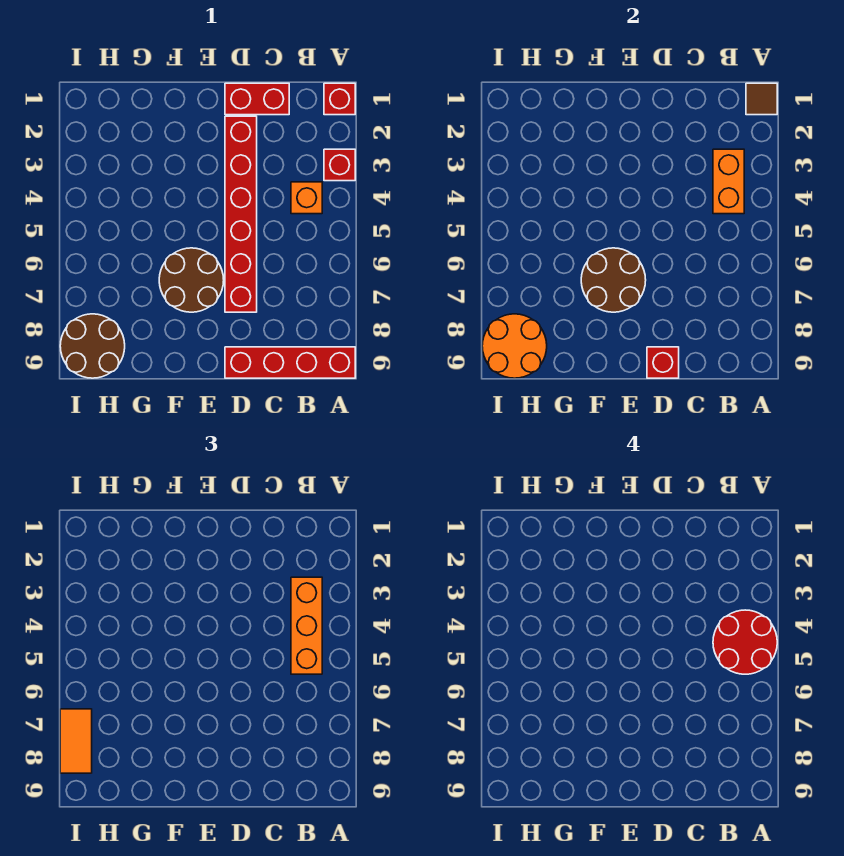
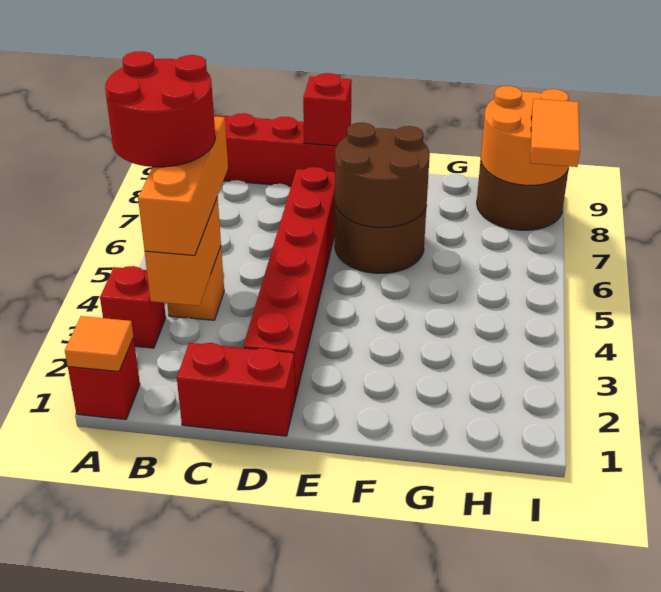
brown tile A1 level 2 -> orange tile A1 level 2

